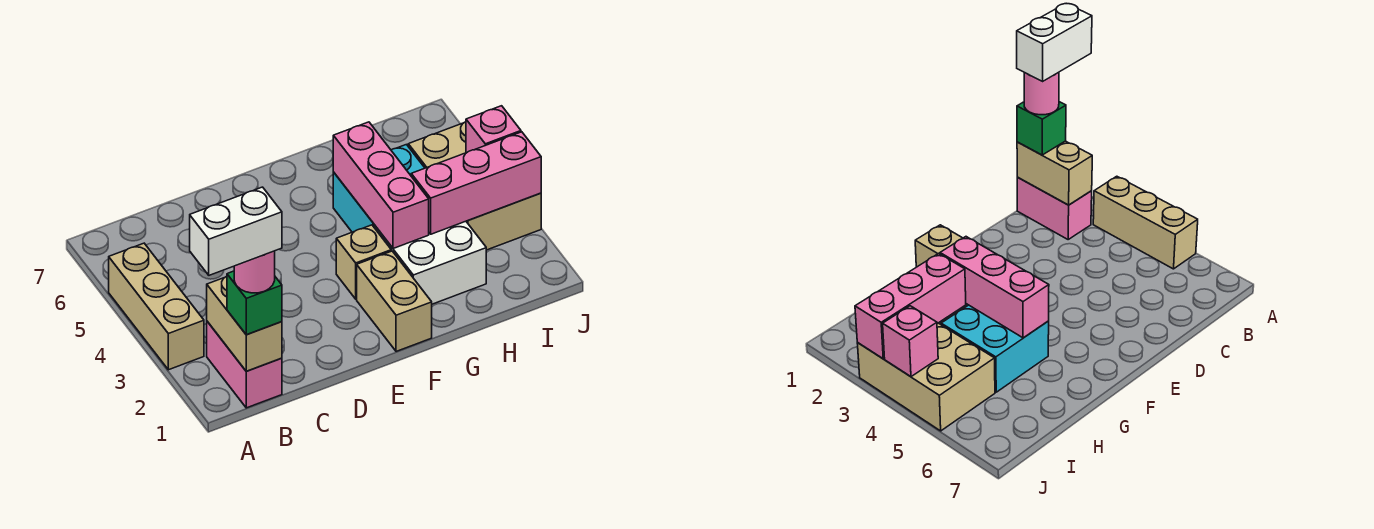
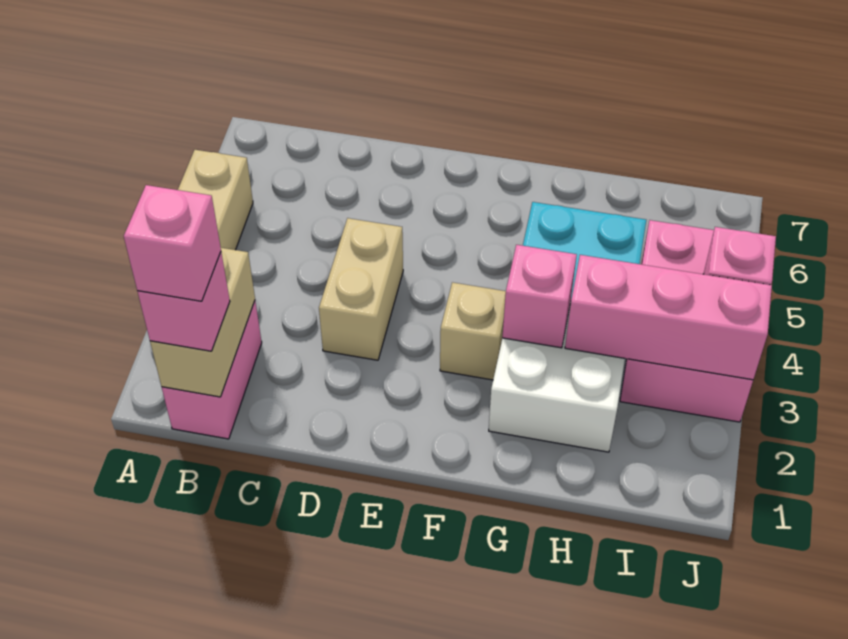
white brick A1:B1 level 5 -> none
green brick B1 level 3 -> pink brick B1 level 3
pink round brick B1 level 4 -> pink brick B1 level 4
tan brick F1:F2 level 1 -> tan brick D3:D4 level 1
pink brick G3:G5 level 2 -> pink brick G3 level 2
tan brick I3:J5 level 1 -> pink brick I3:J5 level 1

